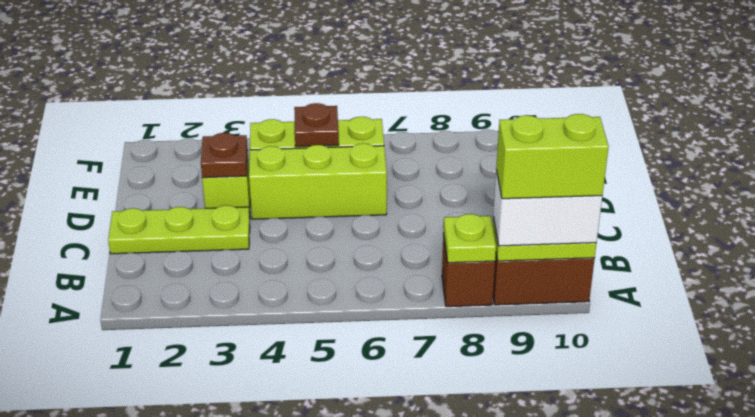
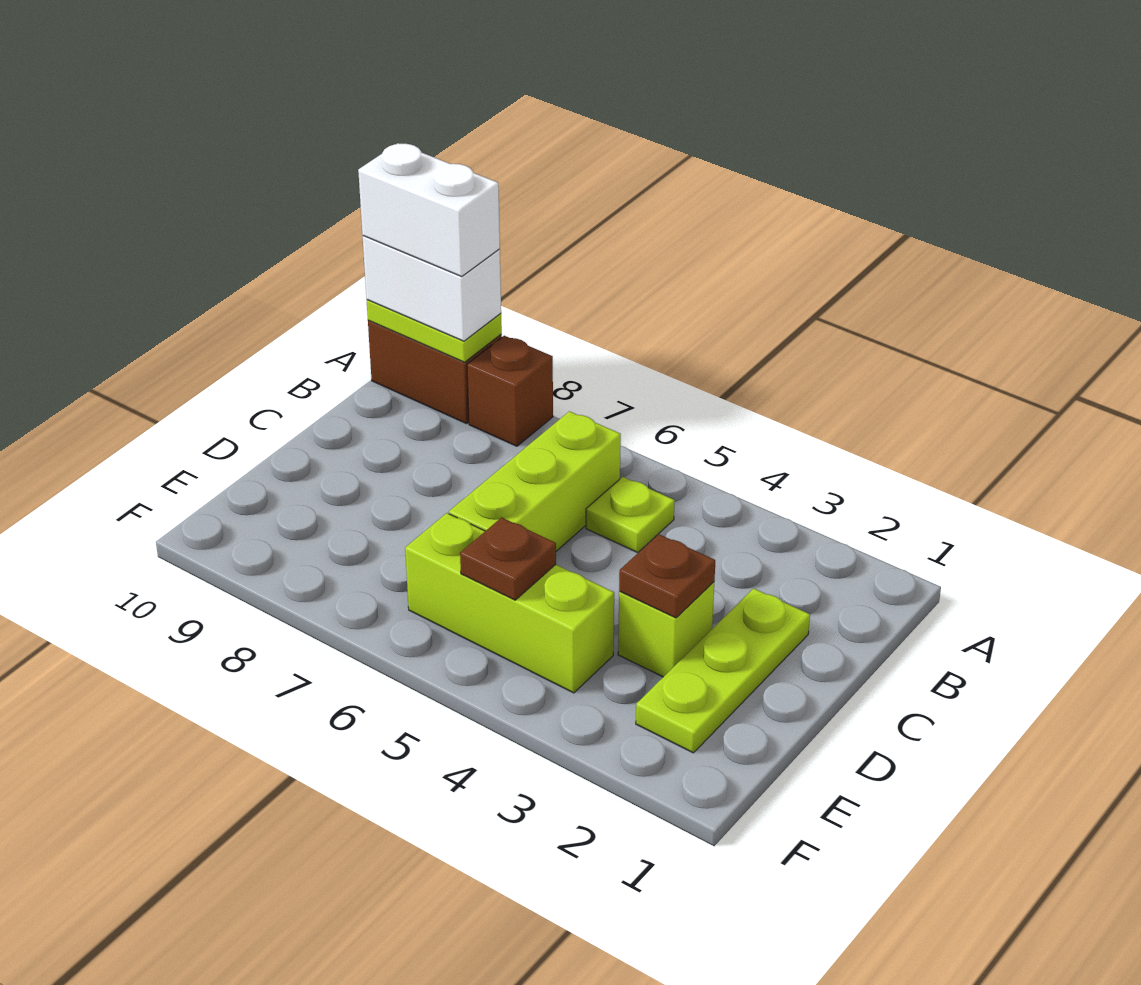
lime plate A8 level 2 -> lime plate B5 level 1
lime brick A9:A10 level 4 -> white brick A9:A10 level 4
lime plate C1:C3 level 1 -> lime plate C2:E2 level 1
lime brick D4:D6 level 1 -> lime brick B6:D6 level 1

